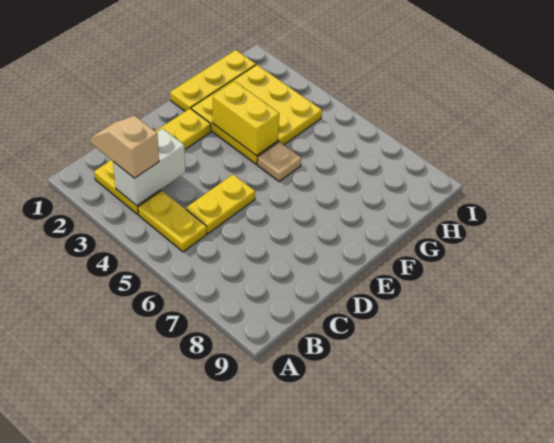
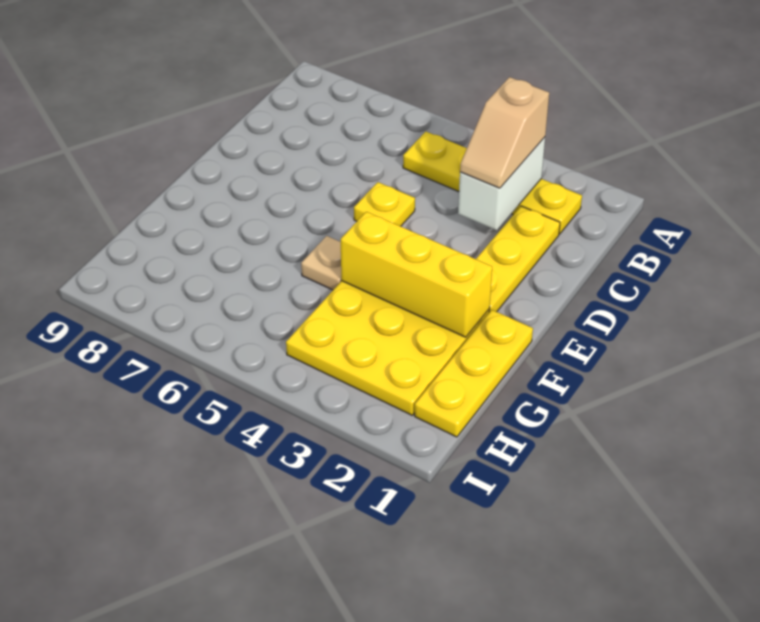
tan slope B2:B3 level 3 top 3 -> tan slope B3:C3 level 3 top B
yellow plate C5:D5 level 1 -> yellow plate D5 level 1
yellow brick F3:F4 level 2 -> yellow brick F2:F4 level 2

